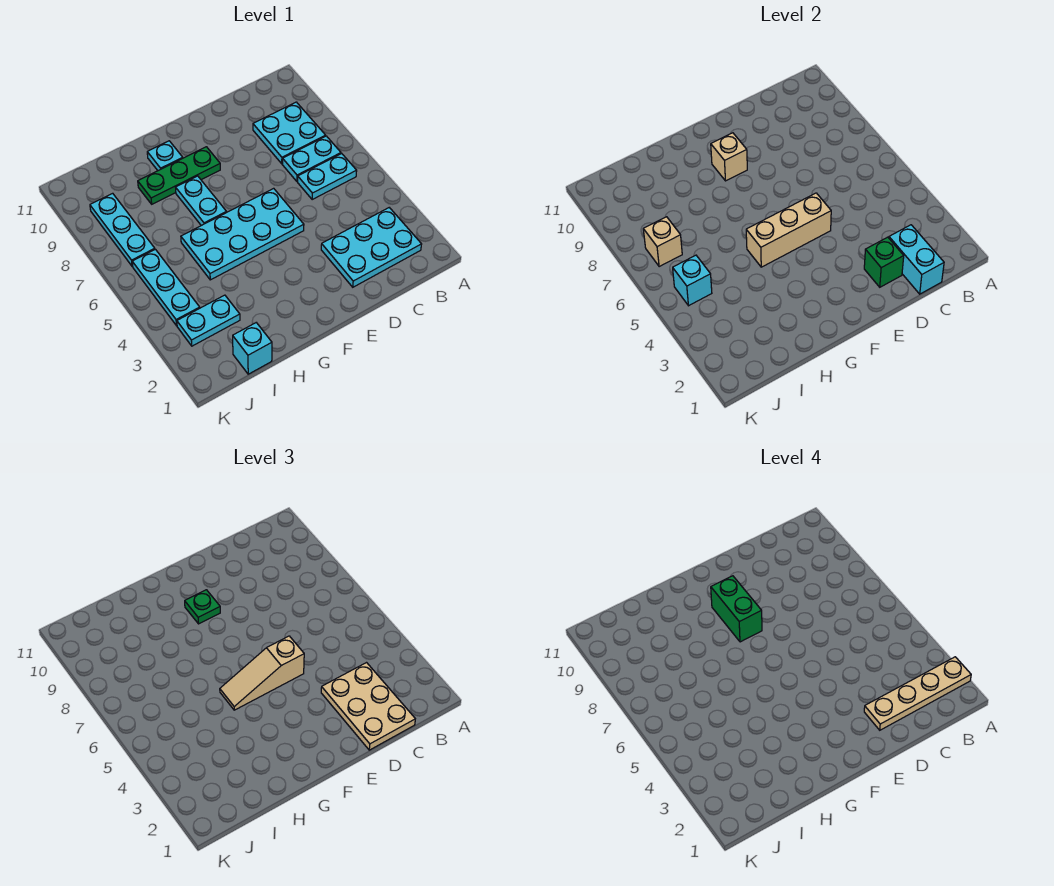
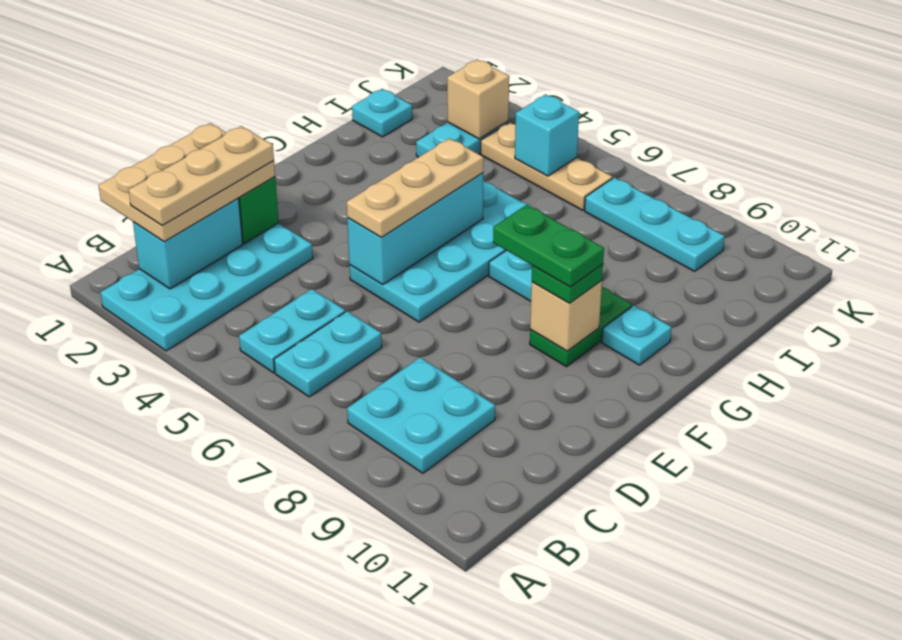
tan plate A2:D2 level 4 -> tan plate B2:D2 level 4
cyan plate B2:D3 level 1 -> cyan plate A2:D3 level 1
cyan plate B7:C7 level 1 -> cyan plate B5:C5 level 1
cyan brick C1:C2 level 2 -> cyan brick B2:C2 level 2
tan plate C1:D3 level 3 -> tan plate B1:D2 level 3
tan brick E5:G5 level 2 -> cyan brick E5:G5 level 2
tan slope E5:G5 level 3 top E -> tan plate E5:G5 level 3
green brick F8:F9 level 4 -> green plate F8:F9 level 4
green plate F9:H9 level 1 -> green plate F9:G9 level 1
cyan brick I1 level 1 -> cyan plate I1 level 1
cyan plate J4:J6 level 1 -> tan plate J4:J6 level 1
tan brick J7 level 2 -> tan brick J3 level 2

